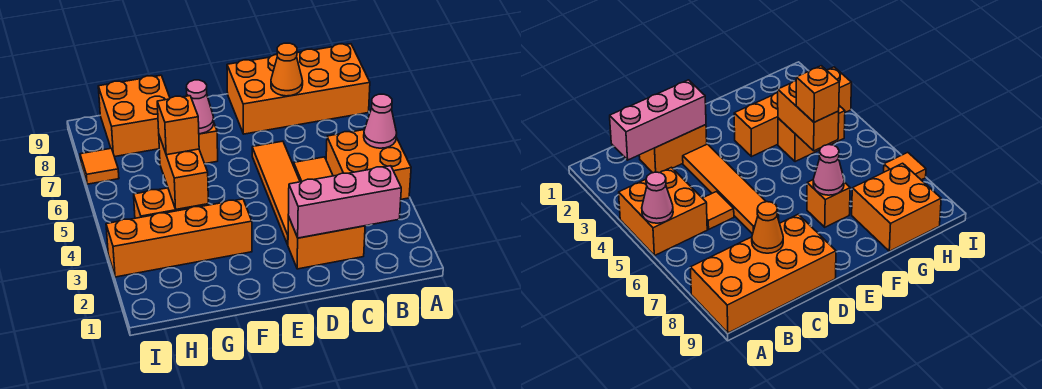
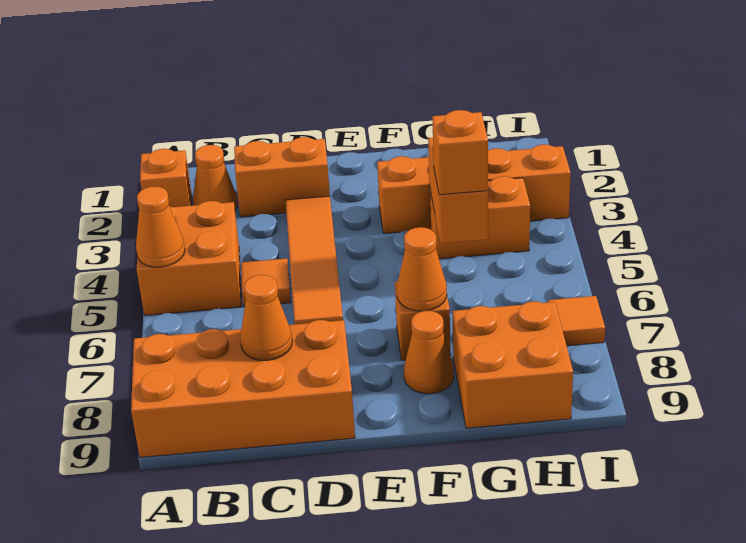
none -> orange brick A2 level 1
pink cone A5 level 2 -> orange cone A5 level 2
none -> orange cone B2 level 1
pink brick B2:D2 level 2 -> none
pink cone F7 level 2 -> orange cone F7 level 2
none -> orange cone F8 level 1

